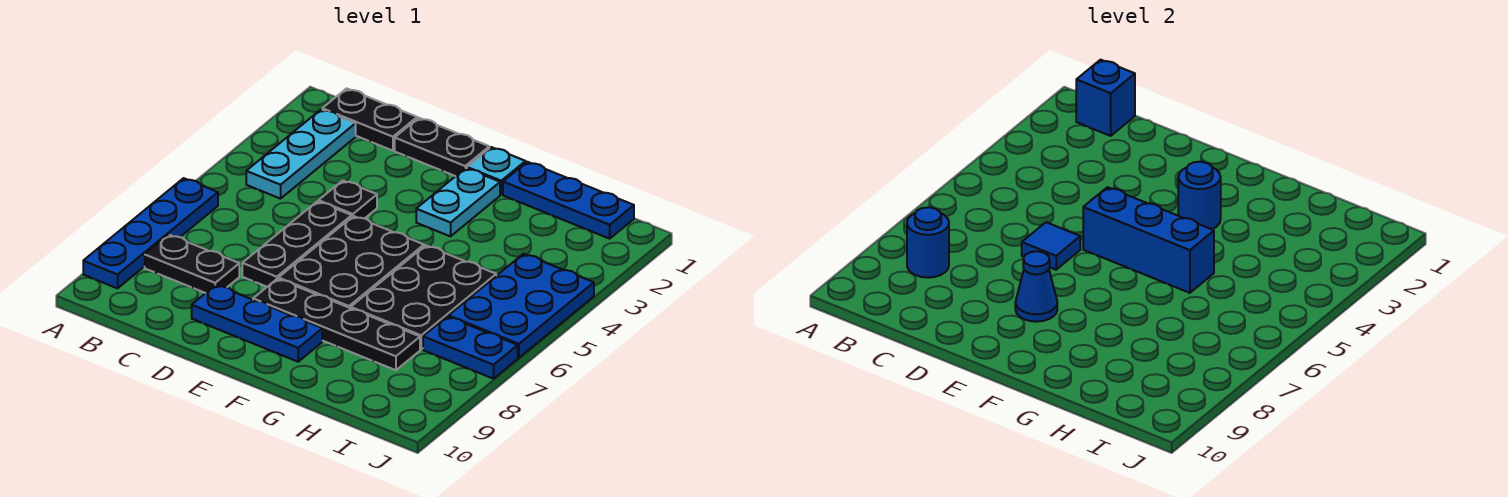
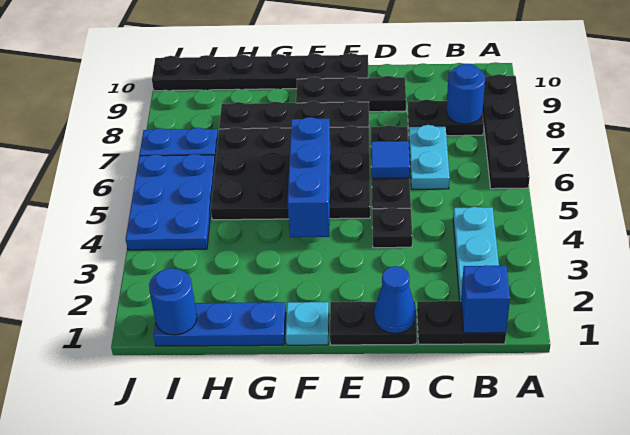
blue plate A6:A9 level 1 -> black plate A6:A9 level 1
blue plate D9:F9 level 1 -> black plate D9:F9 level 1
blue brick E5:G5 level 2 -> blue brick F4:F6 level 2
blue cone E8 level 2 -> blue cone D1 level 2
none -> black plate E10:J10 level 1
cyan plate F2:F3 level 1 -> cyan plate C6:C7 level 1
blue round brick F3 level 2 -> blue round brick I1 level 2

